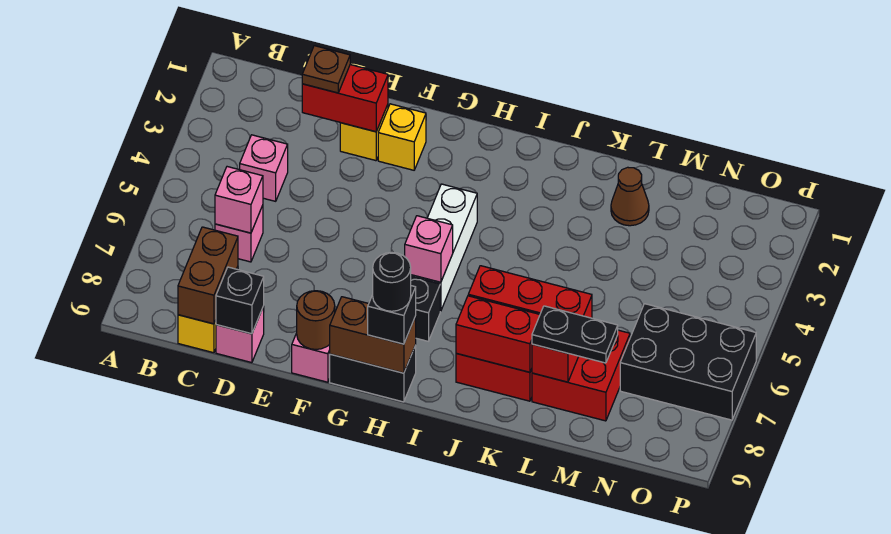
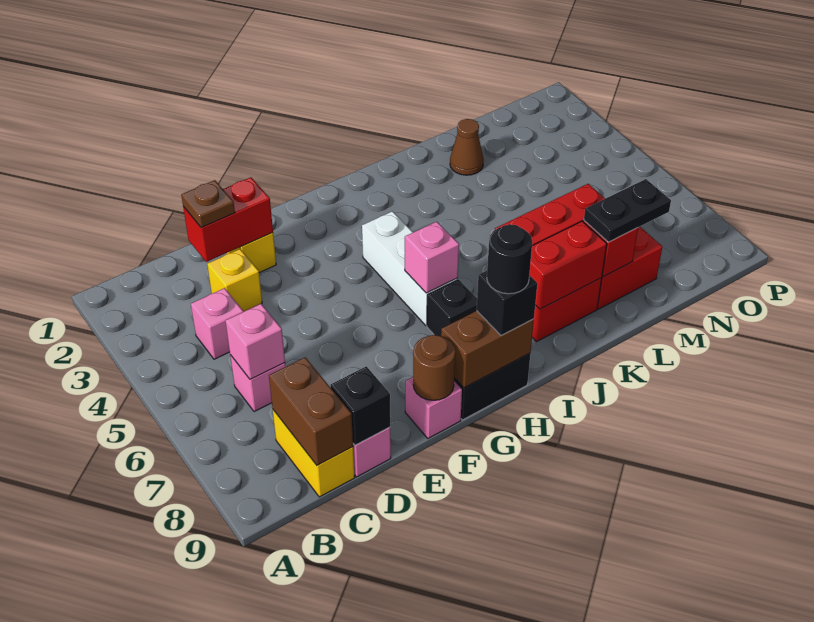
yellow brick F2 level 1 -> yellow brick D3 level 1
black brick N6:P7 level 1 -> none

